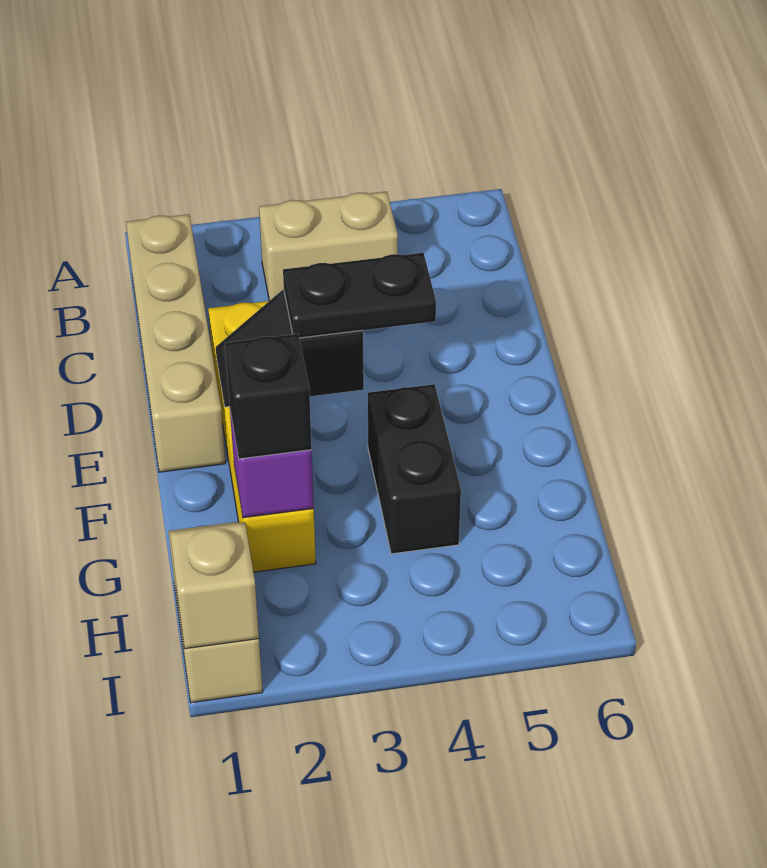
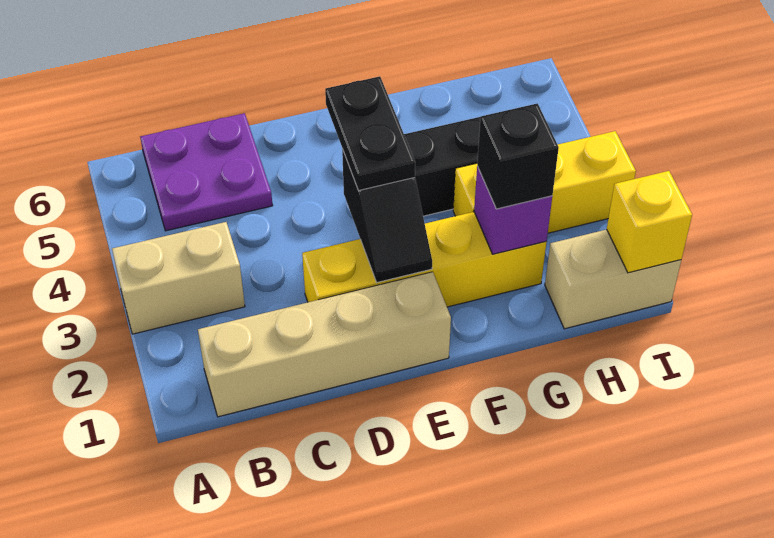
tan brick B3:B4 level 1 -> tan brick A3:B3 level 1
none -> purple plate B5:C6 level 1
none -> yellow brick G3:I3 level 1
tan brick I1 level 2 -> yellow brick I1 level 2

